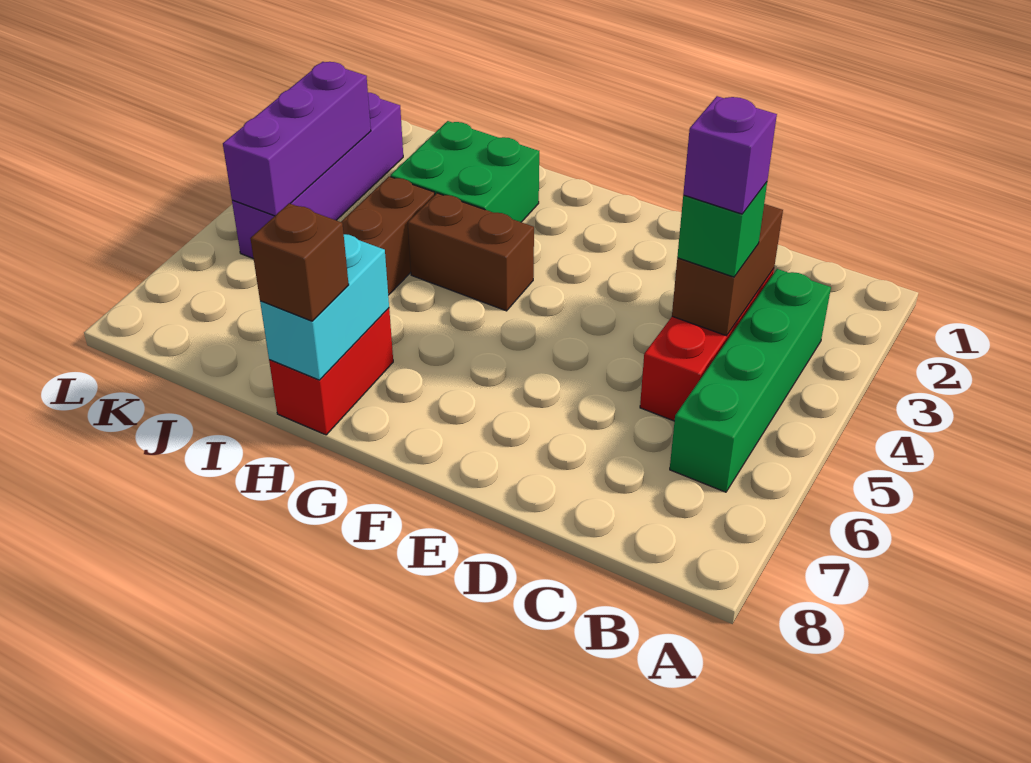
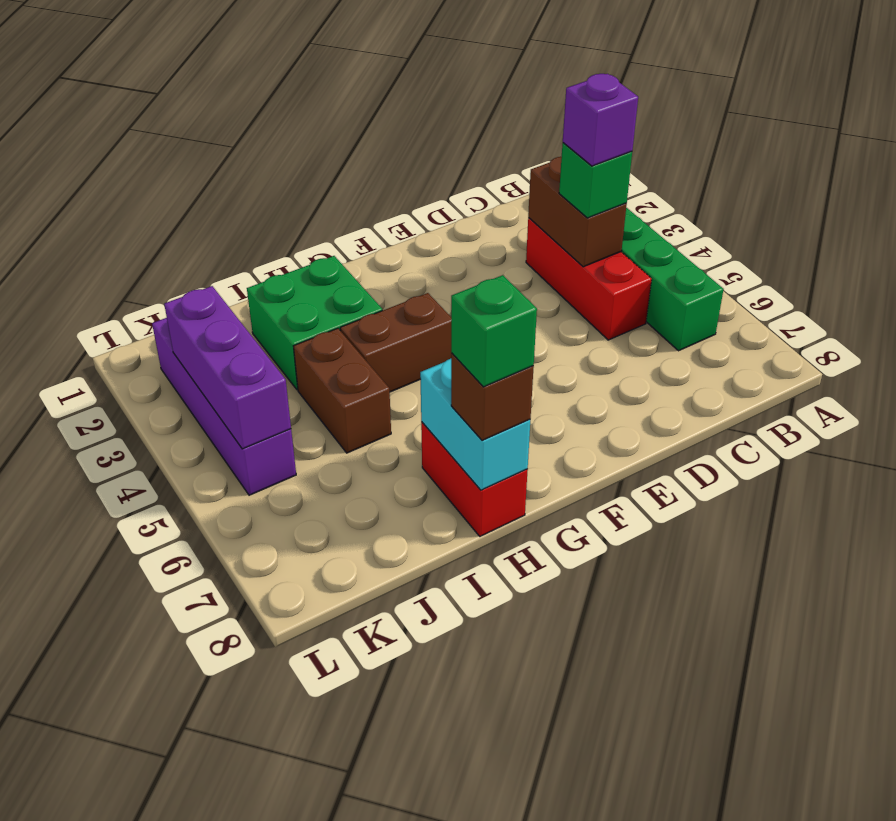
none -> green brick H8 level 4

